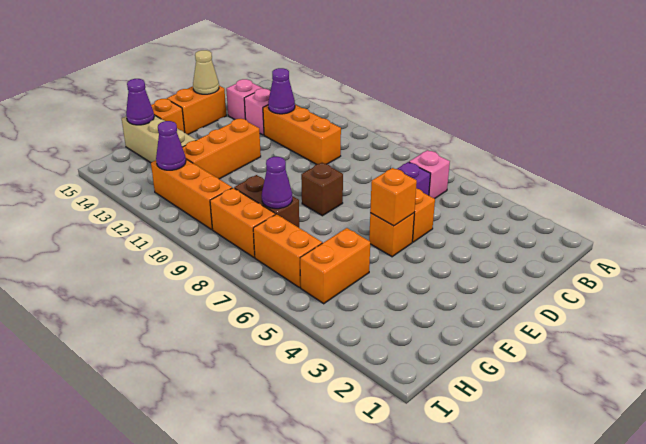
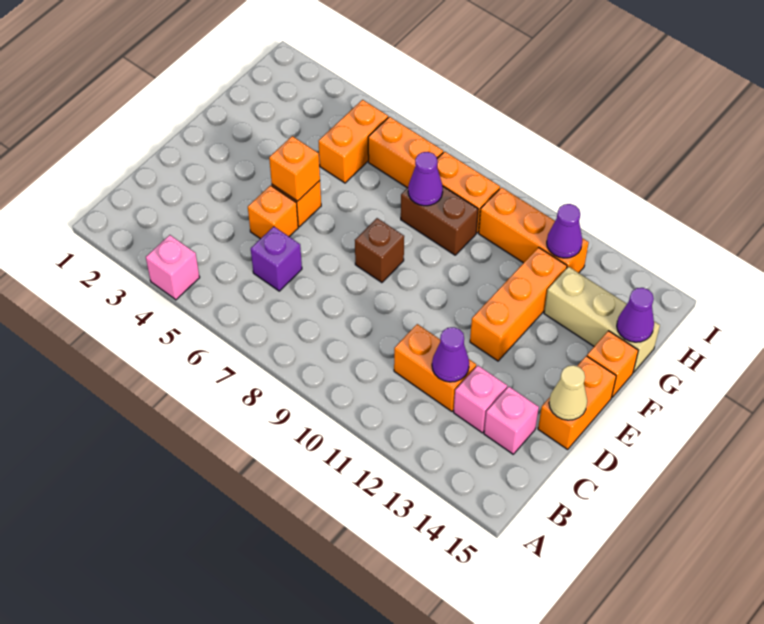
pink brick B6 level 1 -> pink brick A4 level 1
orange brick C10:C12 level 1 -> orange brick C11:C12 level 1

